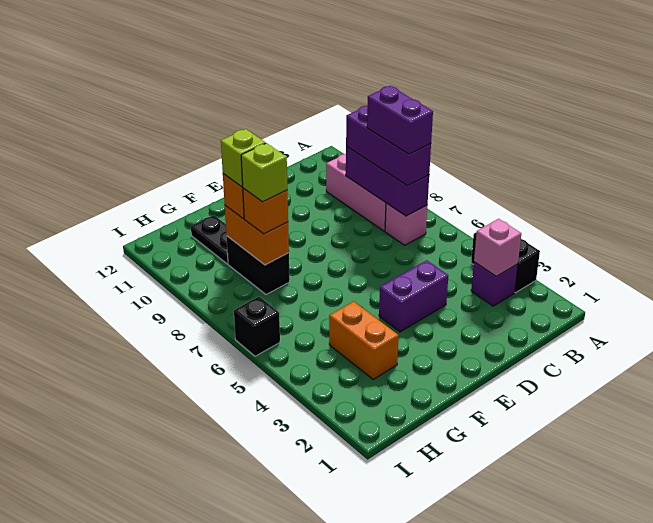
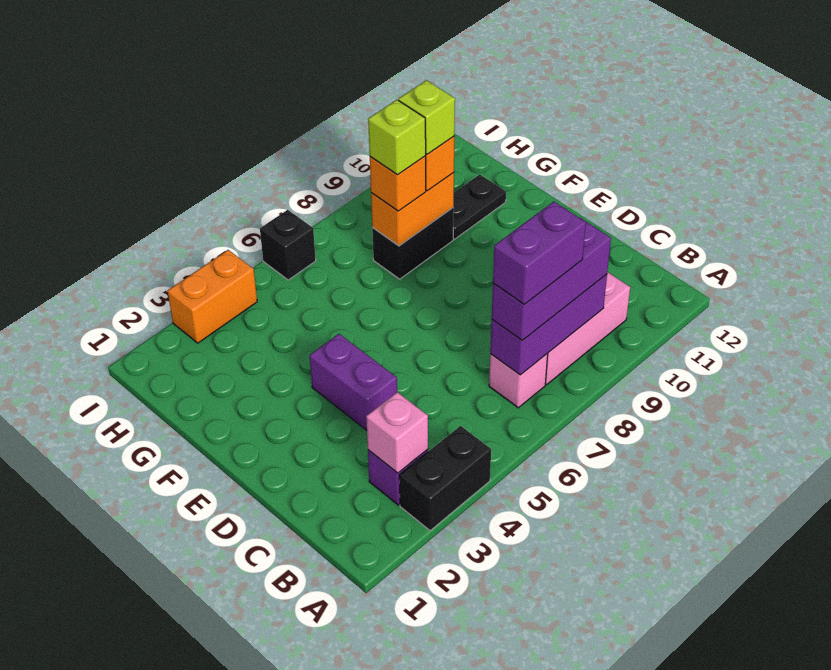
orange brick G3:G4 level 1 -> orange brick I3:I4 level 1

